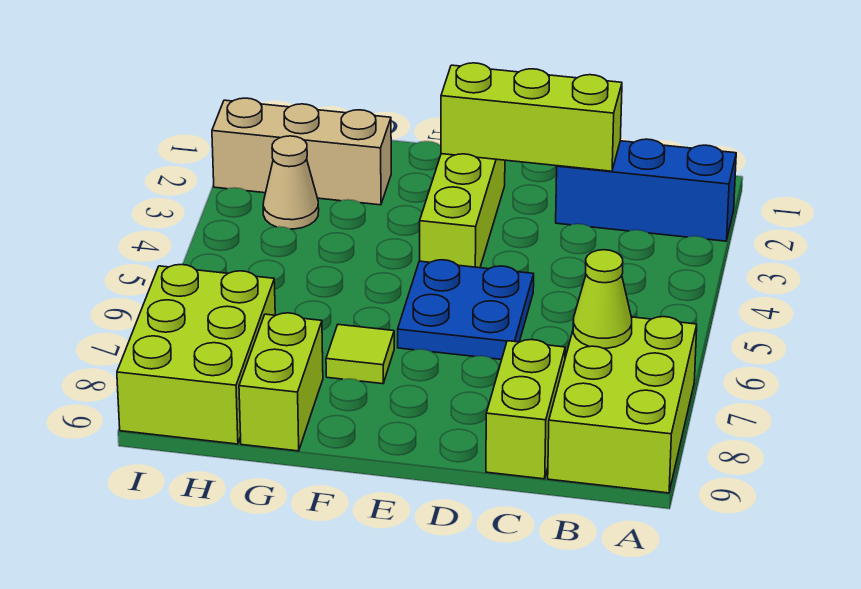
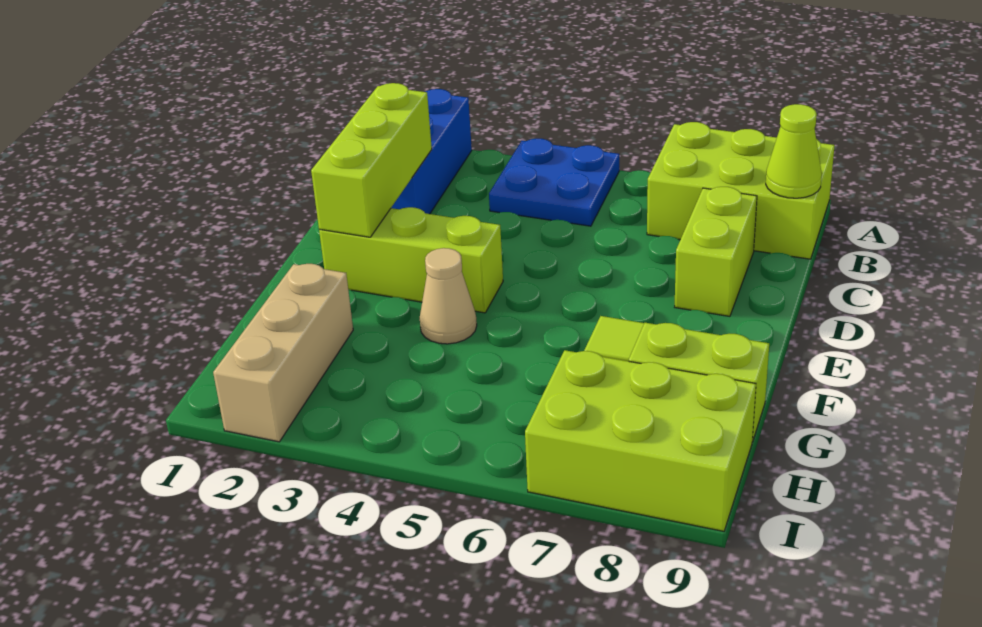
lime cone B7 level 2 -> lime cone B9 level 2
lime brick C8:C9 level 1 -> lime brick C8:D8 level 1
blue plate D5:E6 level 1 -> blue plate A4:B5 level 1
tan cone H3 level 1 -> tan cone F4 level 1

